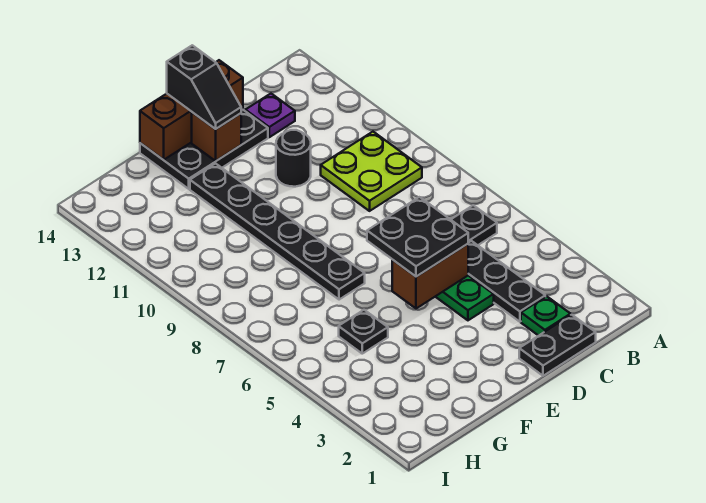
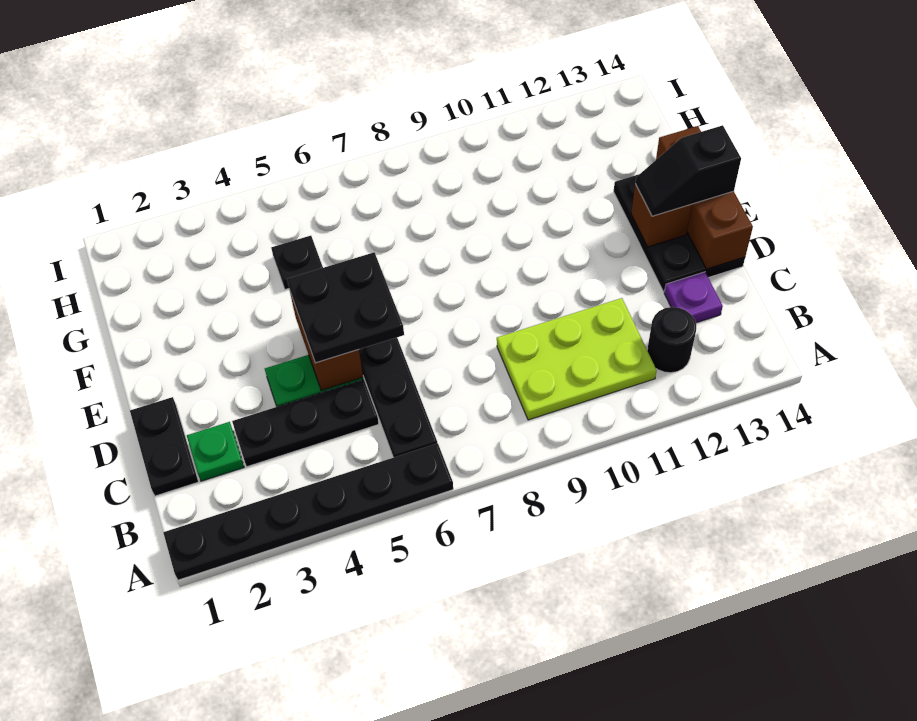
lime plate B9:C10 level 1 -> lime plate B9:C11 level 1
black round brick D11 level 1 -> black round brick B12 level 1
black plate F7:F12 level 1 -> black plate A1:A6 level 1

